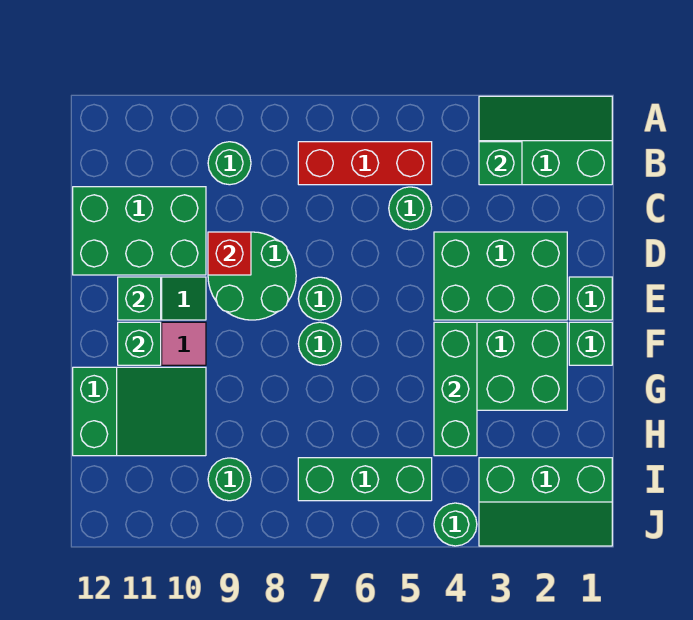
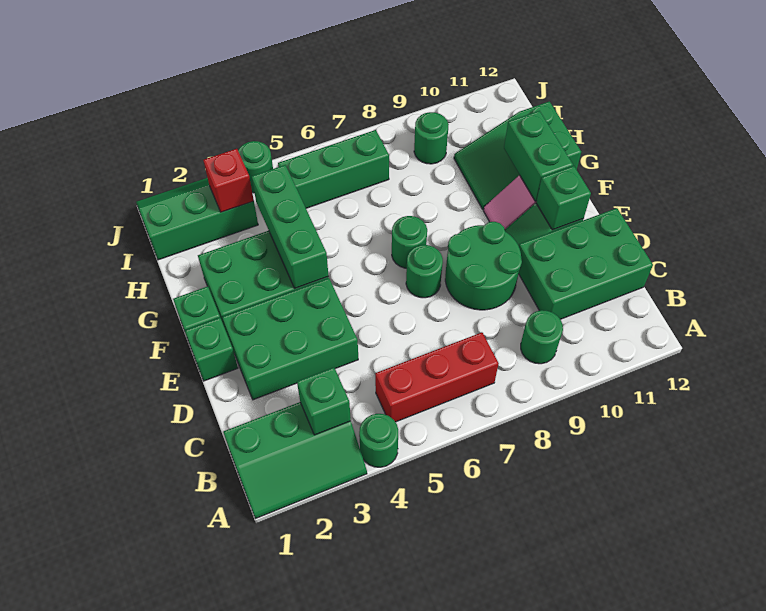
green round brick C5 level 1 -> green round brick A4 level 1
red brick D9 level 2 -> red brick I3 level 2
green brick F11 level 2 -> green brick F11:G11 level 2

